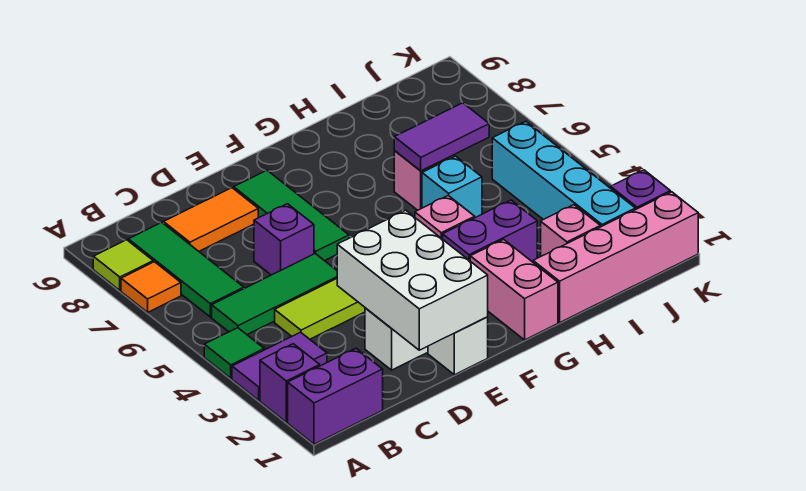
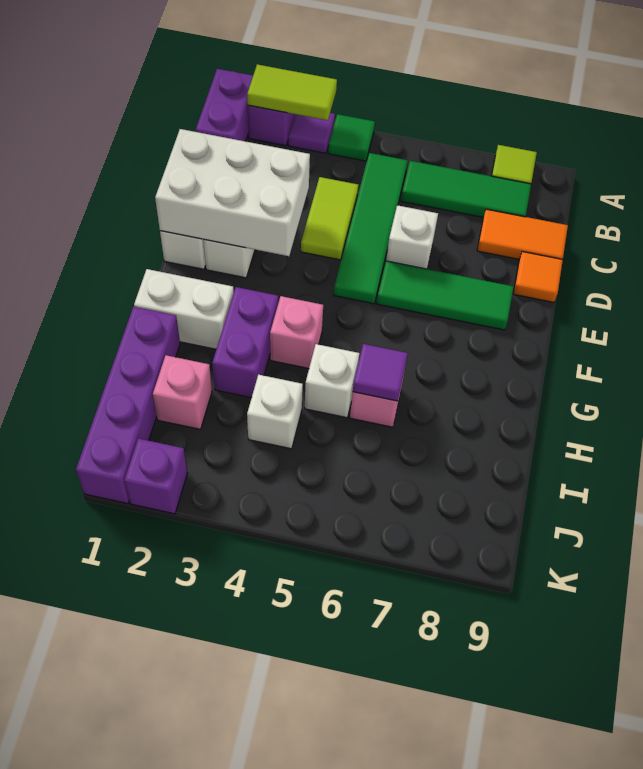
none -> lime tile A2:A3 level 2
purple tile A3:B3 level 1 -> purple tile A3 level 1
orange tile A7 level 1 -> orange tile D9 level 1
green tile B5:D5 level 1 -> green tile B5:E5 level 1
orange tile C8:D8 level 1 -> orange tile C8:C9 level 1
purple brick D6 level 1 -> white brick D6 level 1
pink brick G1:G2 level 1 -> white brick G1:G2 level 1
pink brick H1:K1 level 1 -> purple brick H1:K1 level 1
cyan brick H5 level 1 -> white brick H5 level 1
purple tile H6:I6 level 2 -> purple tile H6 level 2
none -> white brick I4 level 1
cyan brick J2:J5 level 1 -> none

